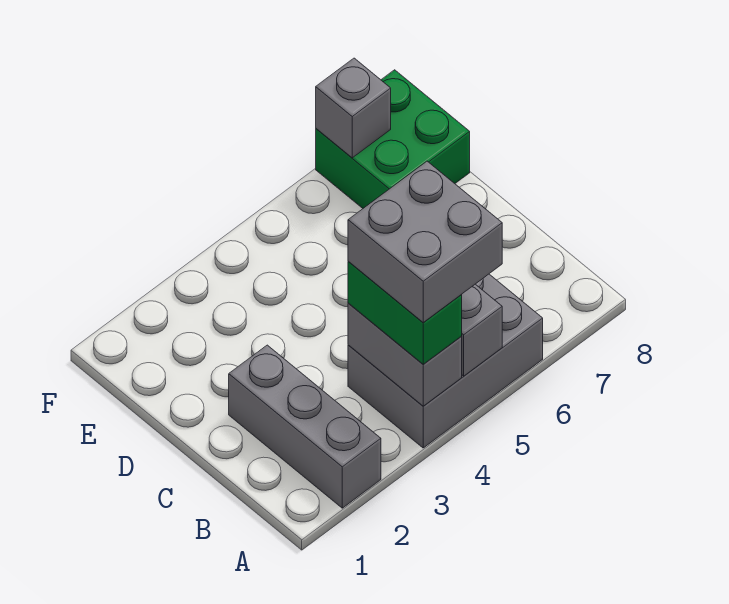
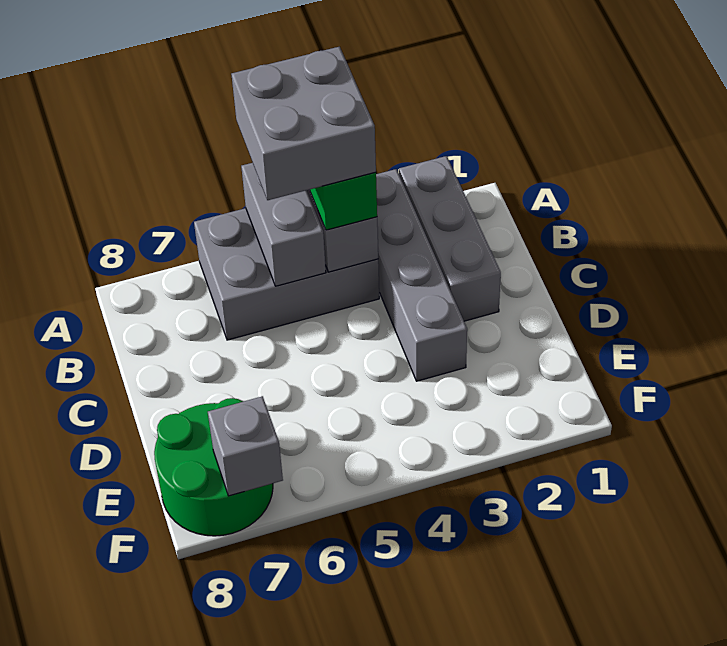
none -> grey brick A3:D3 level 1
green brick E7:F8 level 1 -> green round brick E7:F8 level 1

